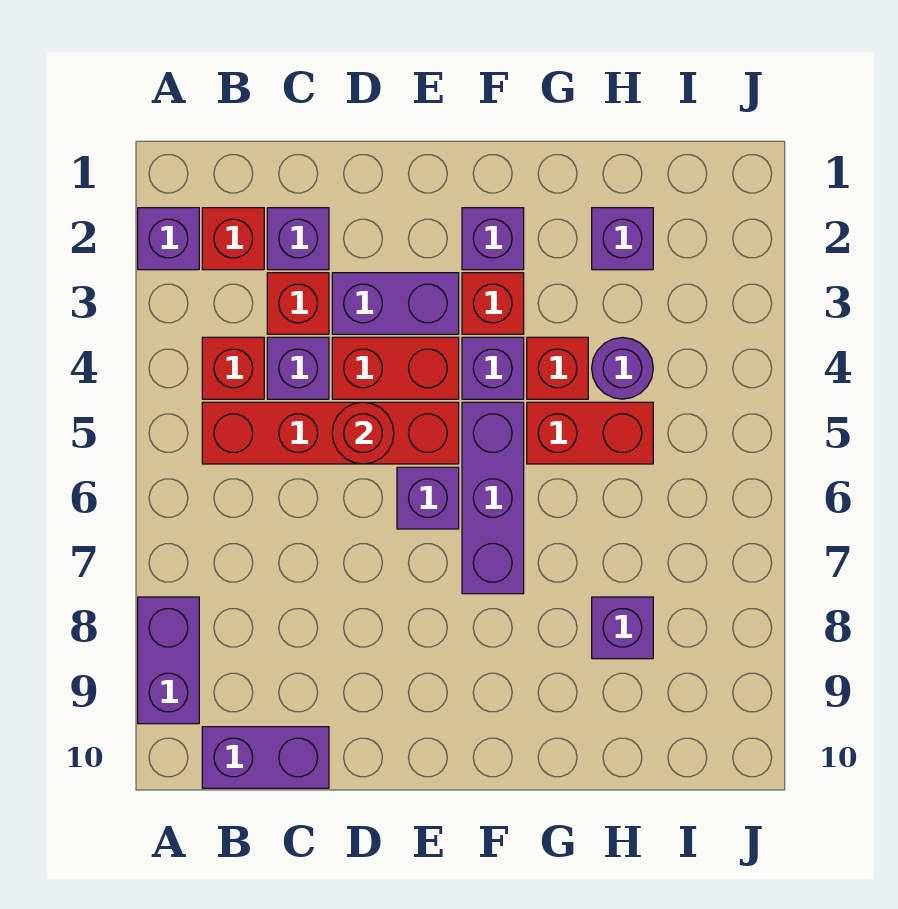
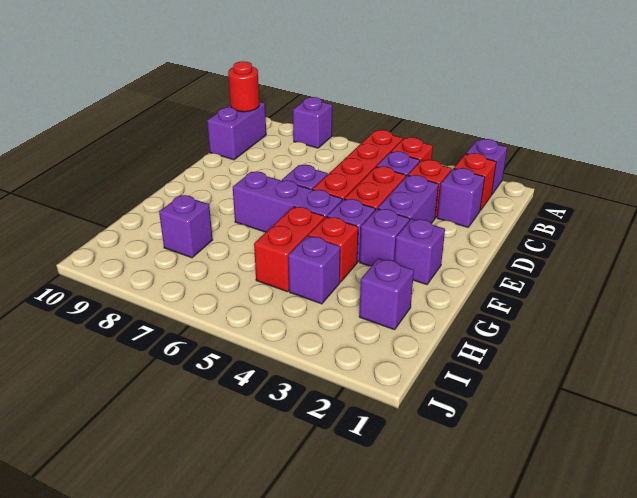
purple brick A8:A9 level 1 -> purple brick A8 level 1
red round brick D5 level 2 -> red round brick B10 level 2
red brick F3 level 1 -> purple brick F3 level 1
purple round brick H4 level 1 -> purple brick H4 level 1

